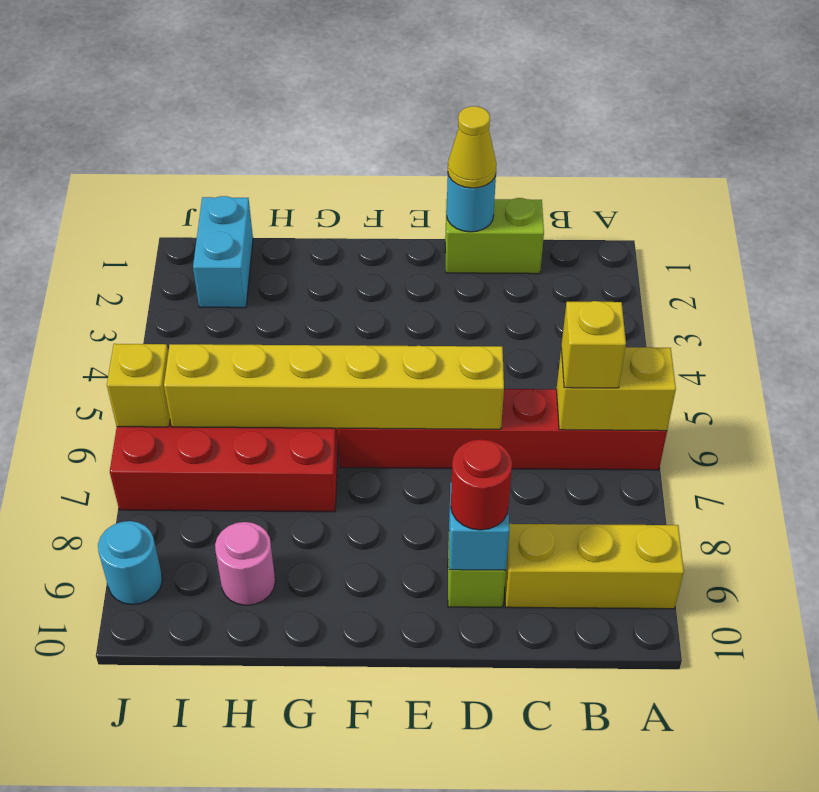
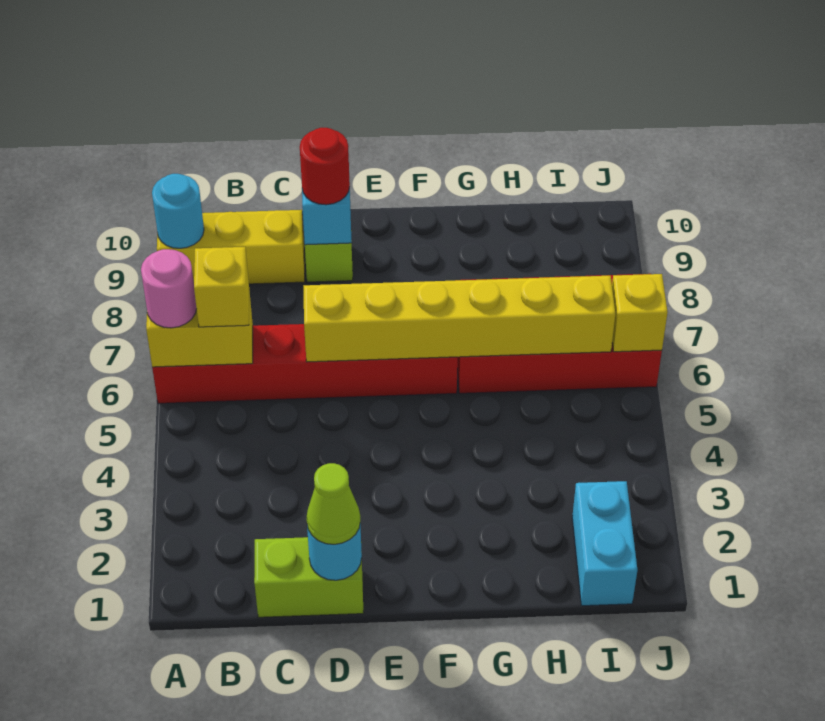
yellow cone D1 level 3 -> lime cone D1 level 3
pink round brick H9 level 1 -> pink round brick A6 level 3
cyan round brick J9 level 1 -> cyan round brick A9 level 2

